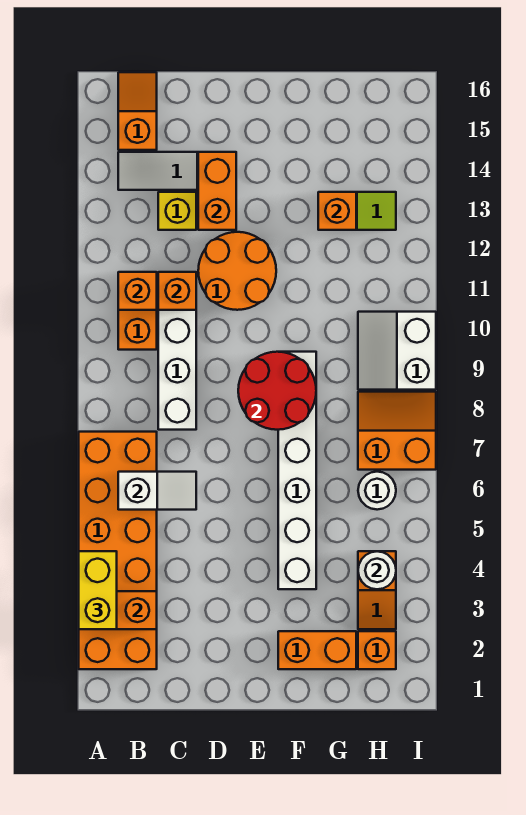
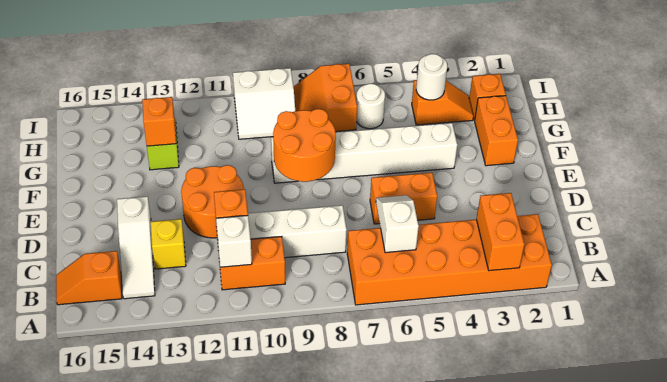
yellow brick A3:A4 level 3 -> none
orange brick B11 level 2 -> white brick B11 level 2
orange brick D13:D14 level 2 -> orange brick D5:D6 level 1
red round brick E8:F9 level 2 -> orange round brick E8:F9 level 2

